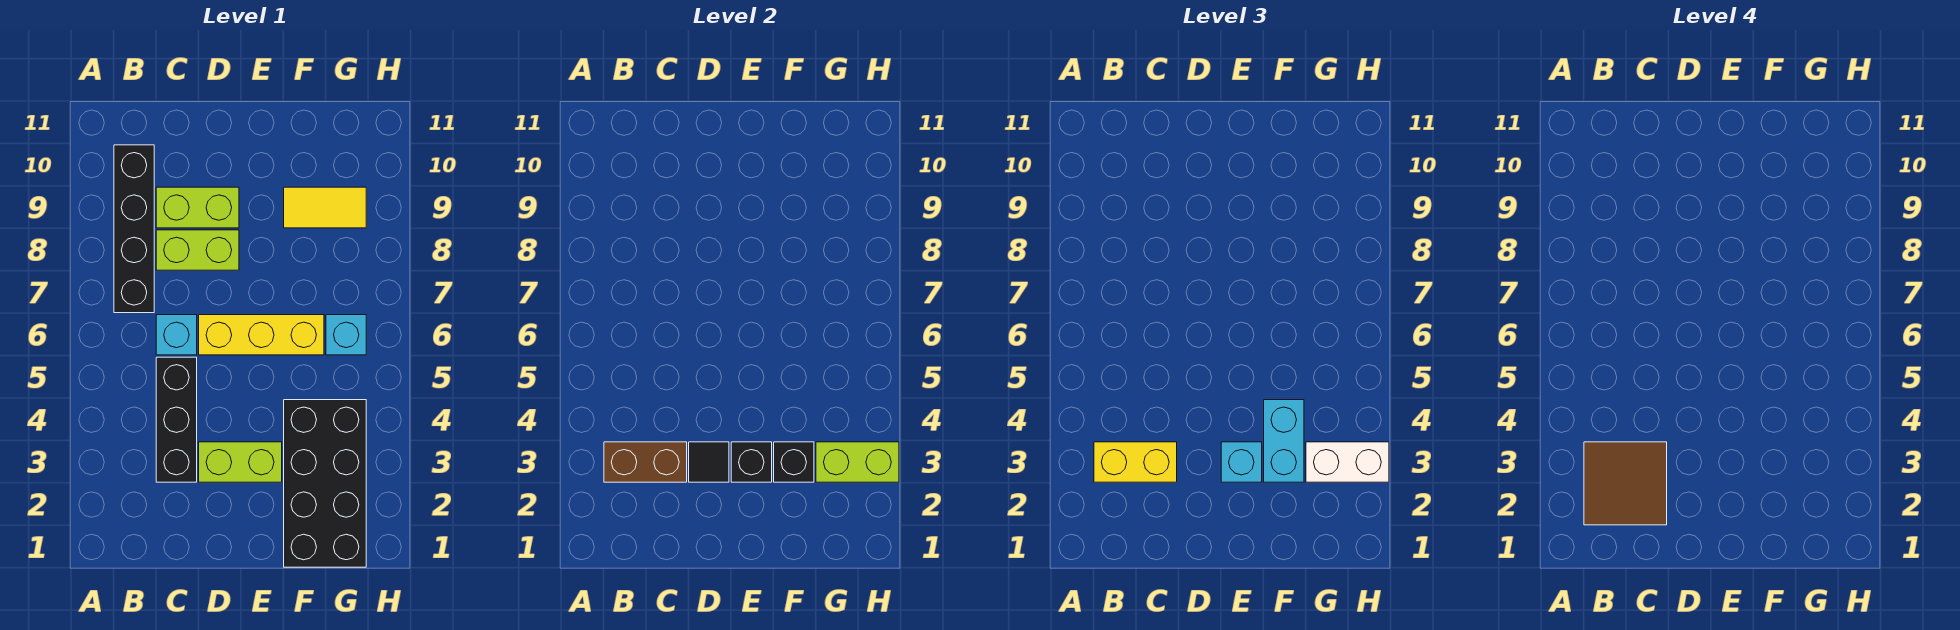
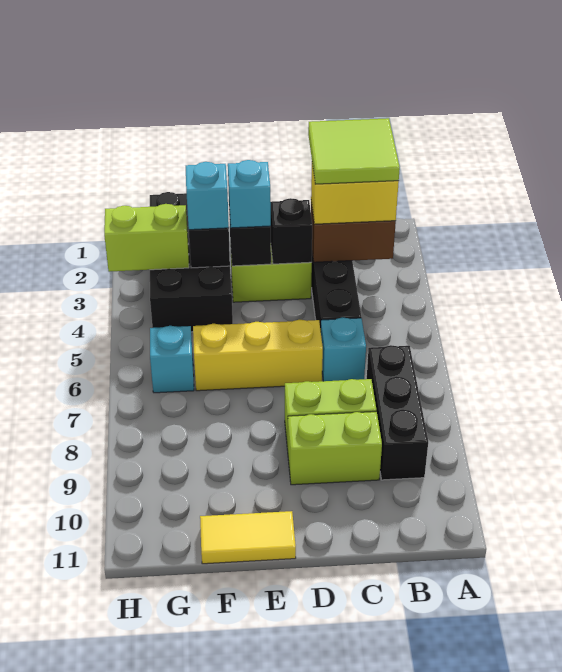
brown tile B2:C3 level 4 -> lime tile B2:C3 level 4
black brick B7:B10 level 1 -> black brick B7:B9 level 1
black tile D3 level 2 -> black brick D3 level 2
cyan brick F3:F4 level 3 -> cyan brick F3 level 3
yellow tile F9:G9 level 1 -> yellow tile E11:F11 level 1
white brick G3:H3 level 3 -> none

